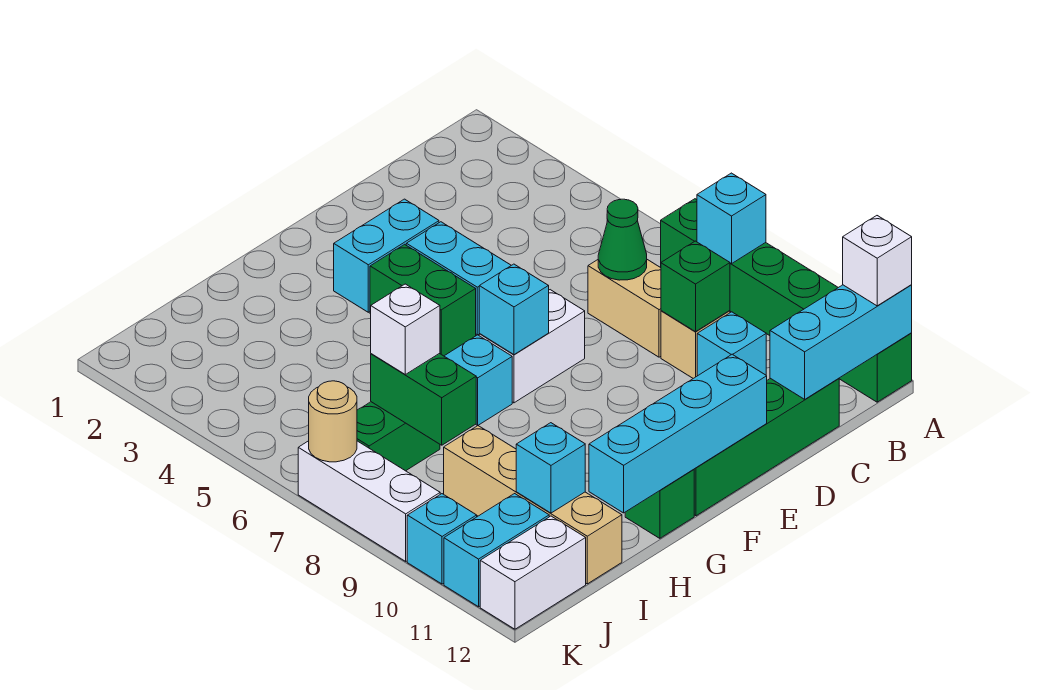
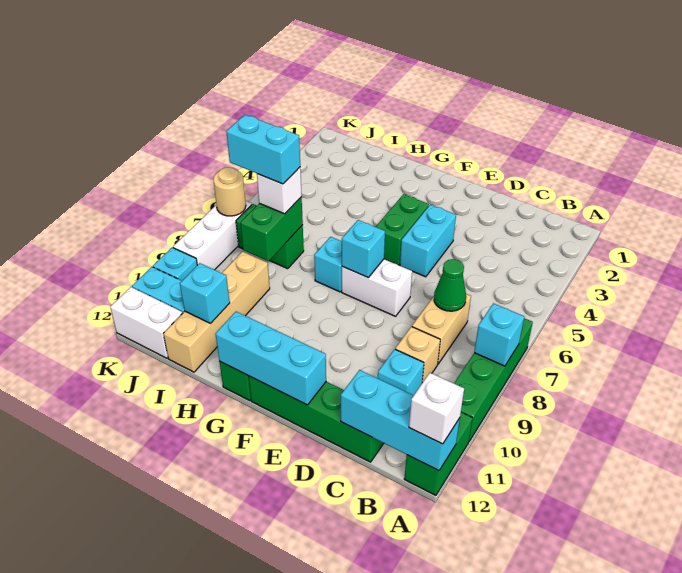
green brick C9 level 2 -> none
cyan brick E3:F3 level 1 -> cyan brick I7:J7 level 4
cyan brick E12:H12 level 2 -> cyan brick E12:G12 level 2

